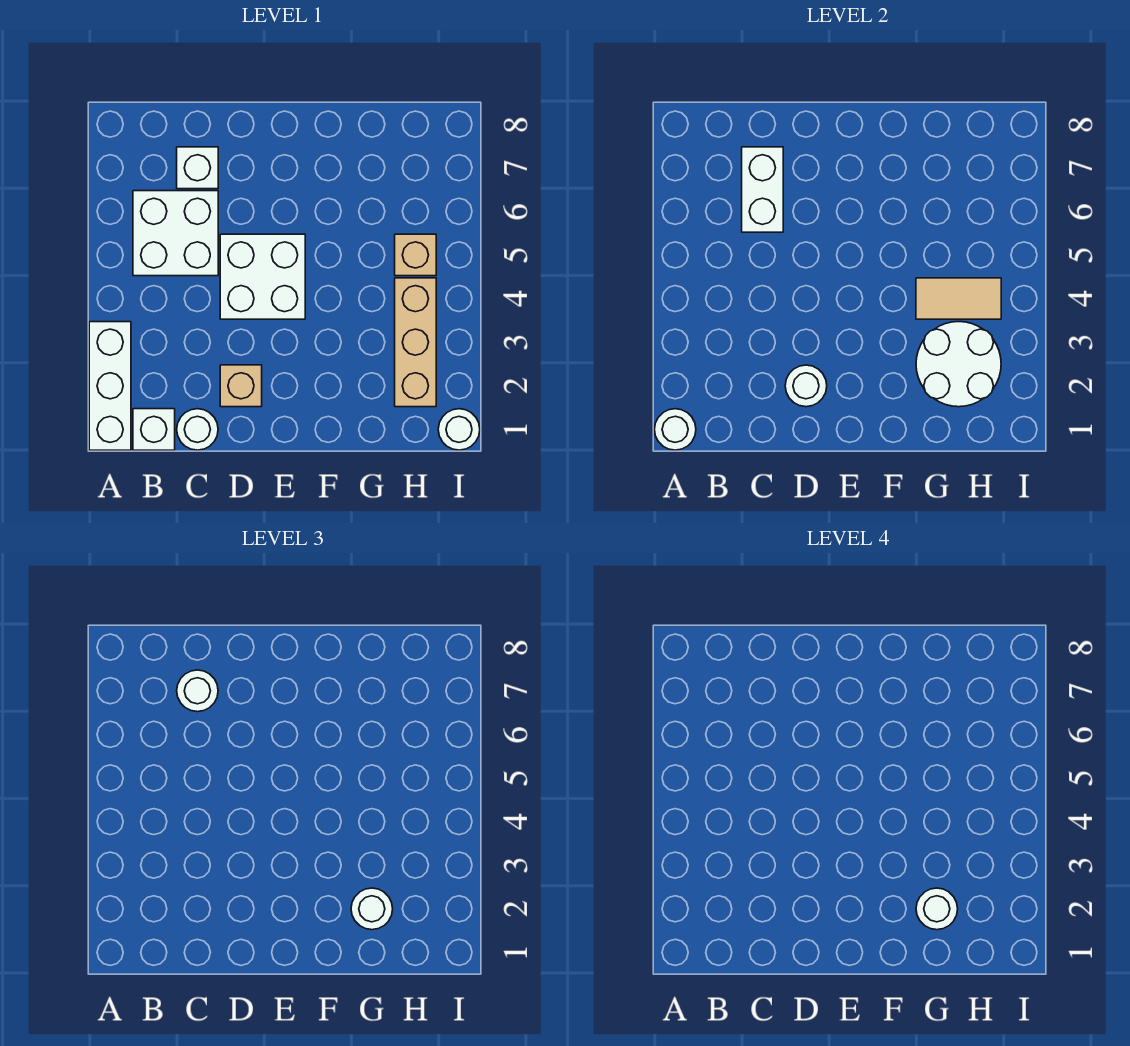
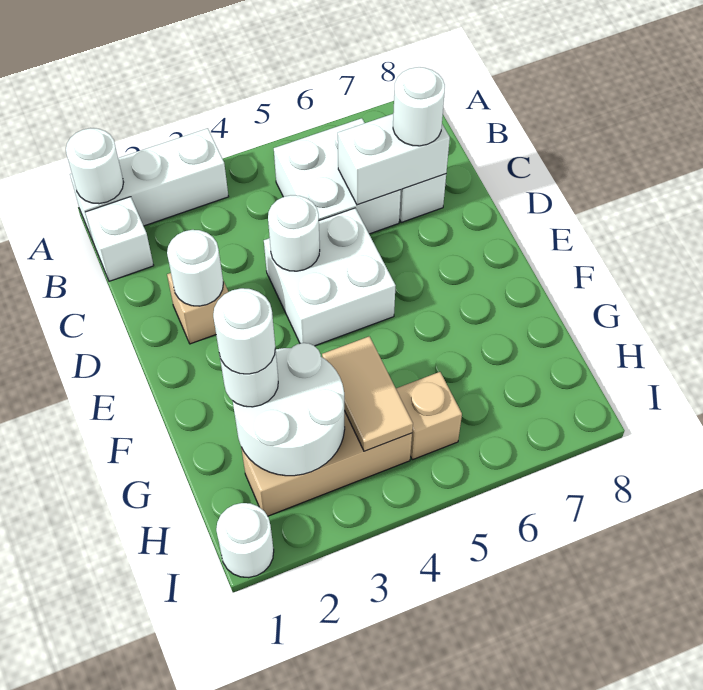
white round brick C1 level 1 -> white round brick D4 level 2

